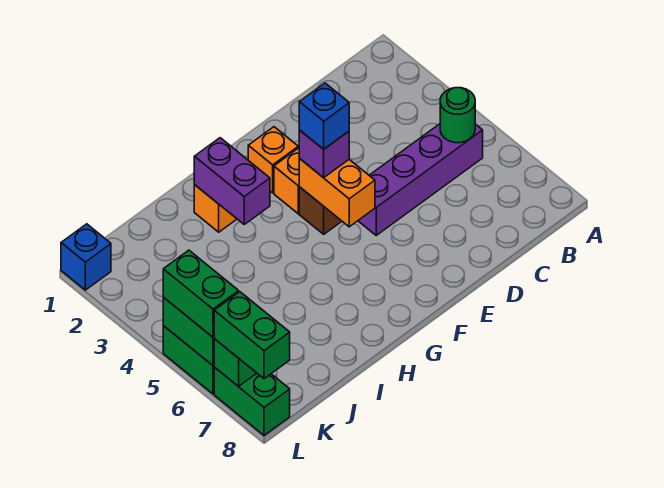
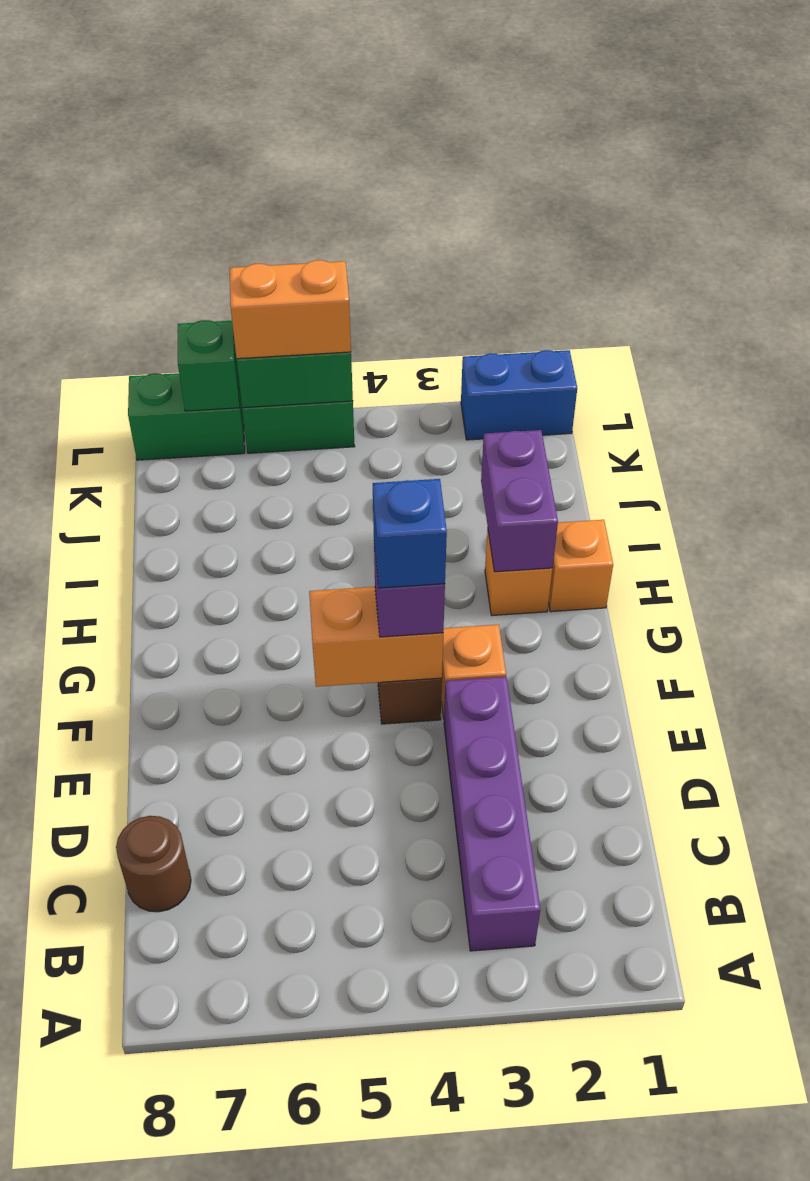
purple brick B5:E5 level 1 -> purple brick B3:E3 level 1
green round brick B5 level 2 -> none
none -> brown round brick C8 level 1
orange brick F2 level 1 -> orange brick H1 level 1
purple brick H2:H3 level 2 -> purple brick H2:I2 level 2
blue brick L1 level 1 -> blue brick L1:L2 level 1
green brick L5:L6 level 3 -> orange brick L5:L6 level 3
green brick L7:L8 level 3 -> none

